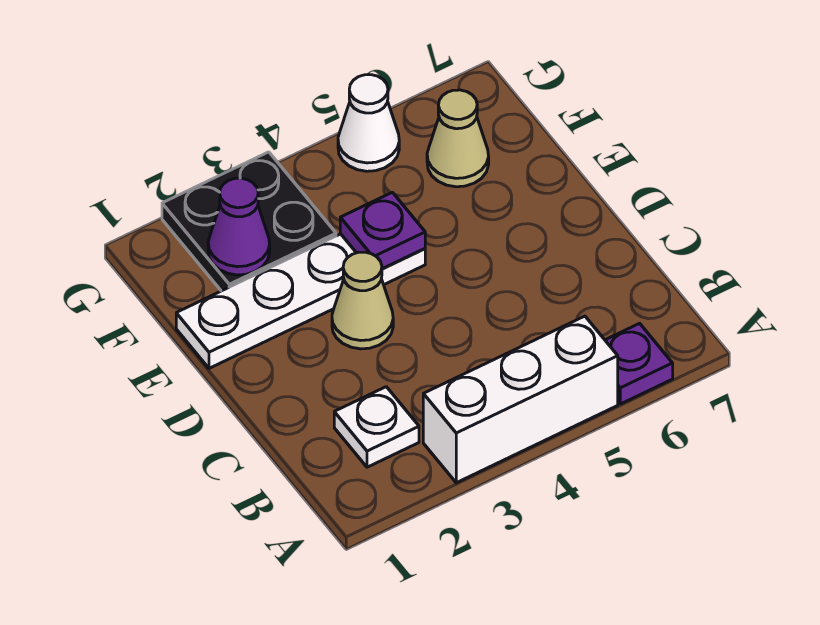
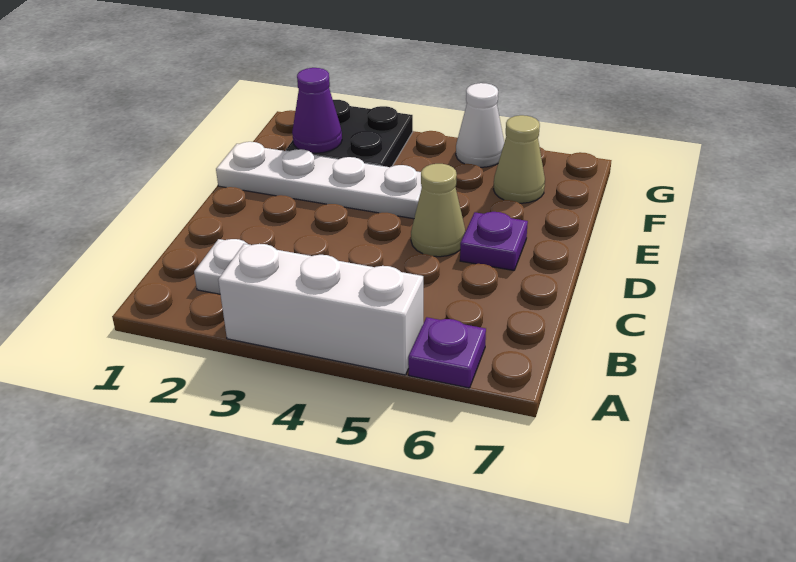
tan cone D3 level 1 -> tan cone D5 level 1
purple plate E4 level 2 -> purple plate D6 level 1

